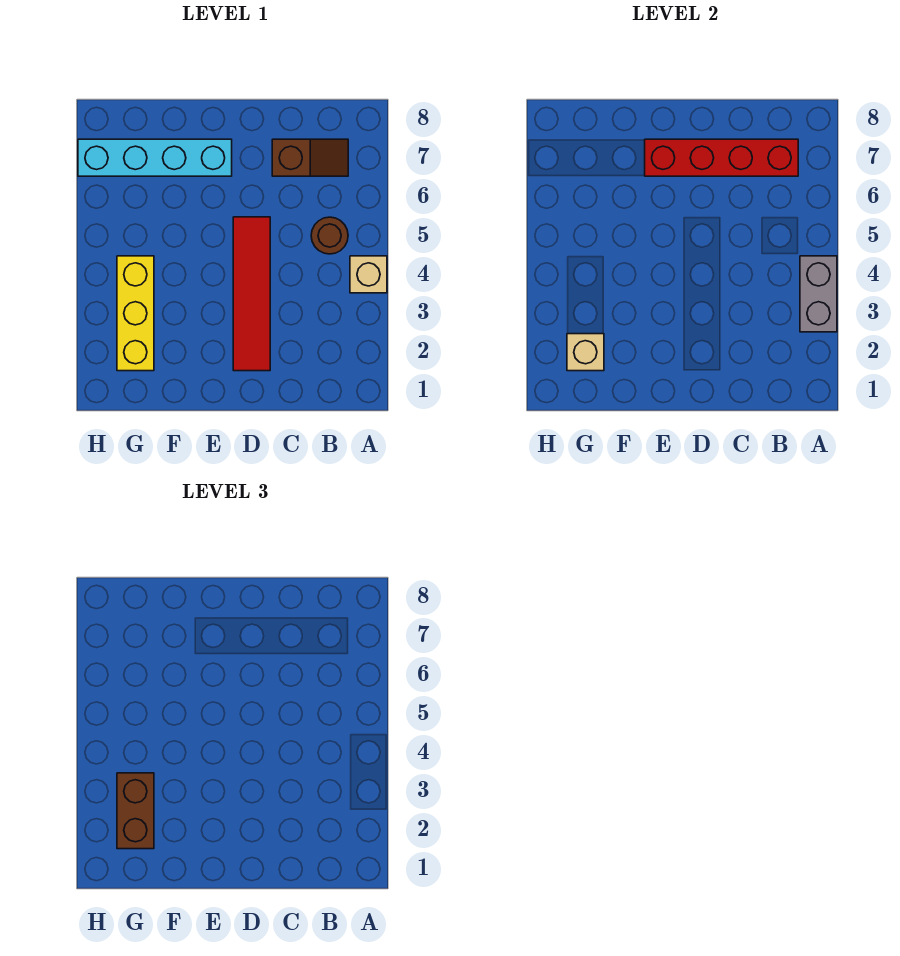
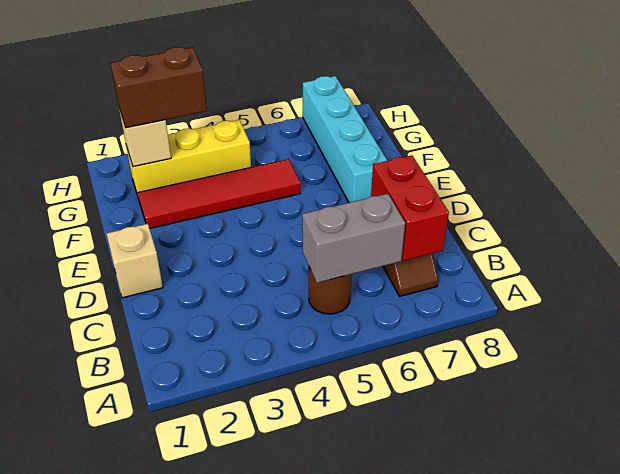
grey brick A3:A4 level 2 -> grey brick B5:B6 level 2
tan brick A4 level 1 -> tan brick D1 level 1
red brick B7:E7 level 2 -> red brick B7:C7 level 2
red tile D2:D5 level 1 -> red tile F2:F5 level 1

